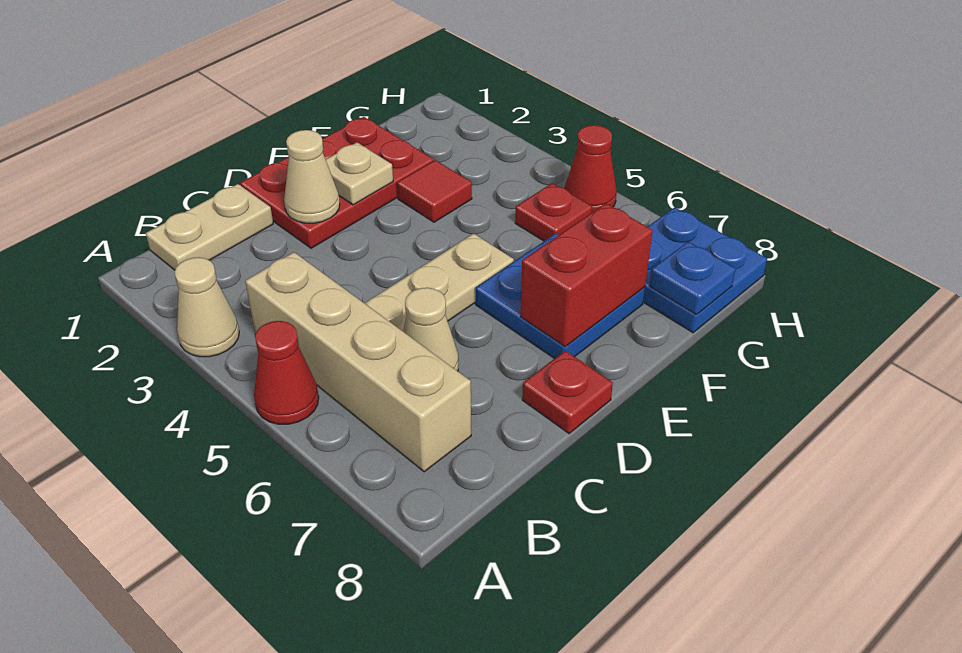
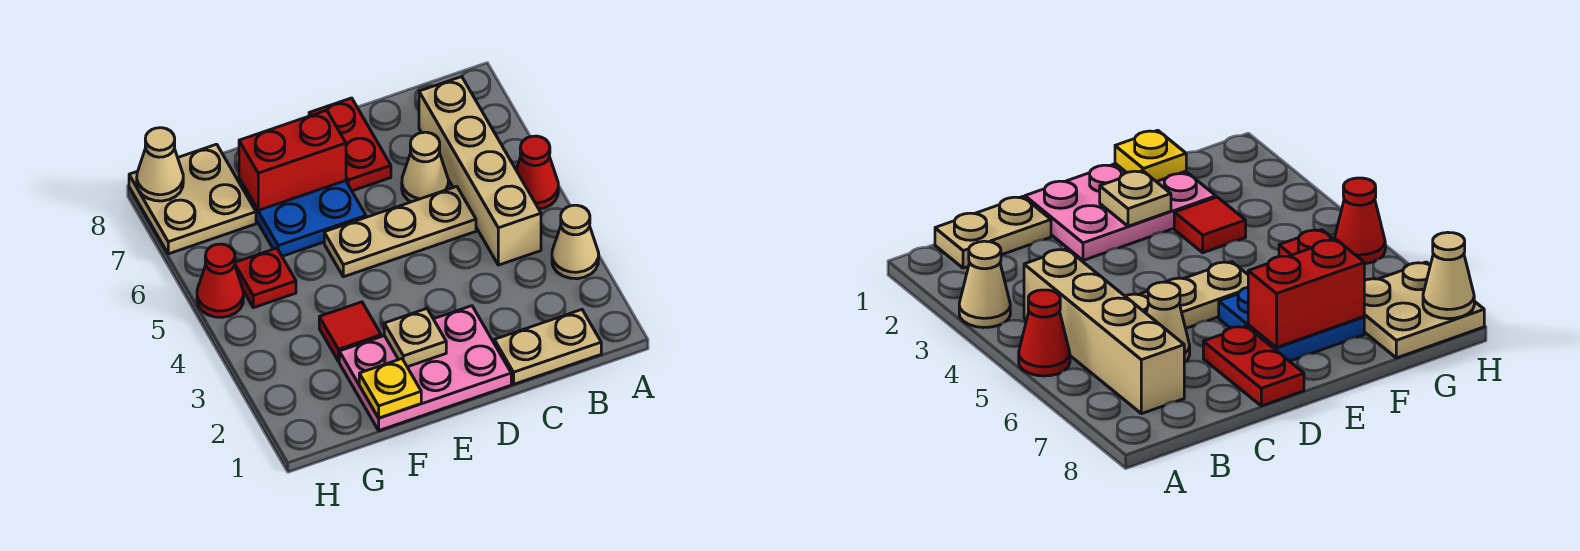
red plate D1:F2 level 1 -> pink plate D1:F2 level 1
tan cone D2 level 2 -> tan cone H8 level 2
red plate D8 level 1 -> red plate D7:D8 level 1
none -> yellow plate F1 level 2
blue plate G7:H8 level 1 -> tan plate G7:H8 level 1
blue plate G8 level 2 -> none

